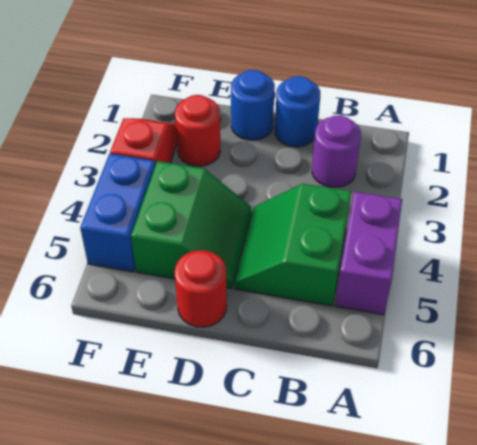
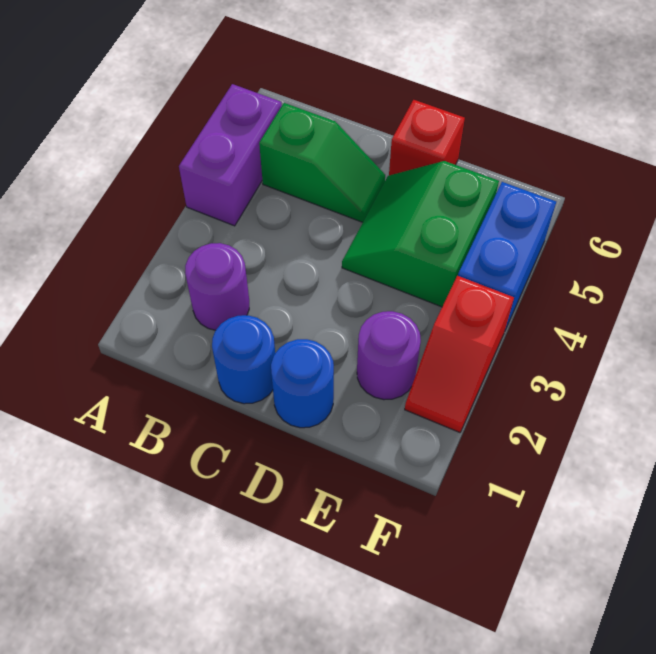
green slope B4:C5 level 1 top B -> green slope B5:C5 level 1 top B
red round brick D6 level 1 -> red brick D6 level 1
red round brick E2 level 1 -> purple round brick E2 level 1

